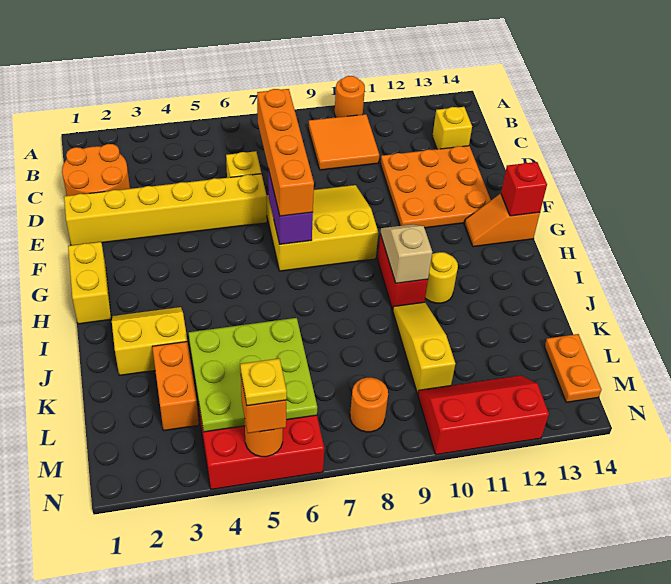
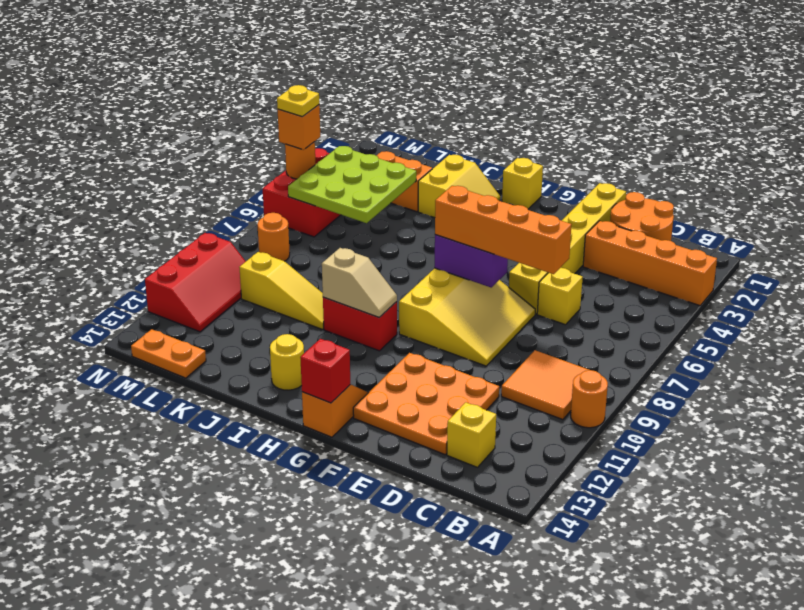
none -> orange brick A3:D3 level 1
yellow brick G1:H1 level 1 -> yellow brick H1 level 1
yellow round brick I11 level 1 -> yellow round brick I13 level 1

